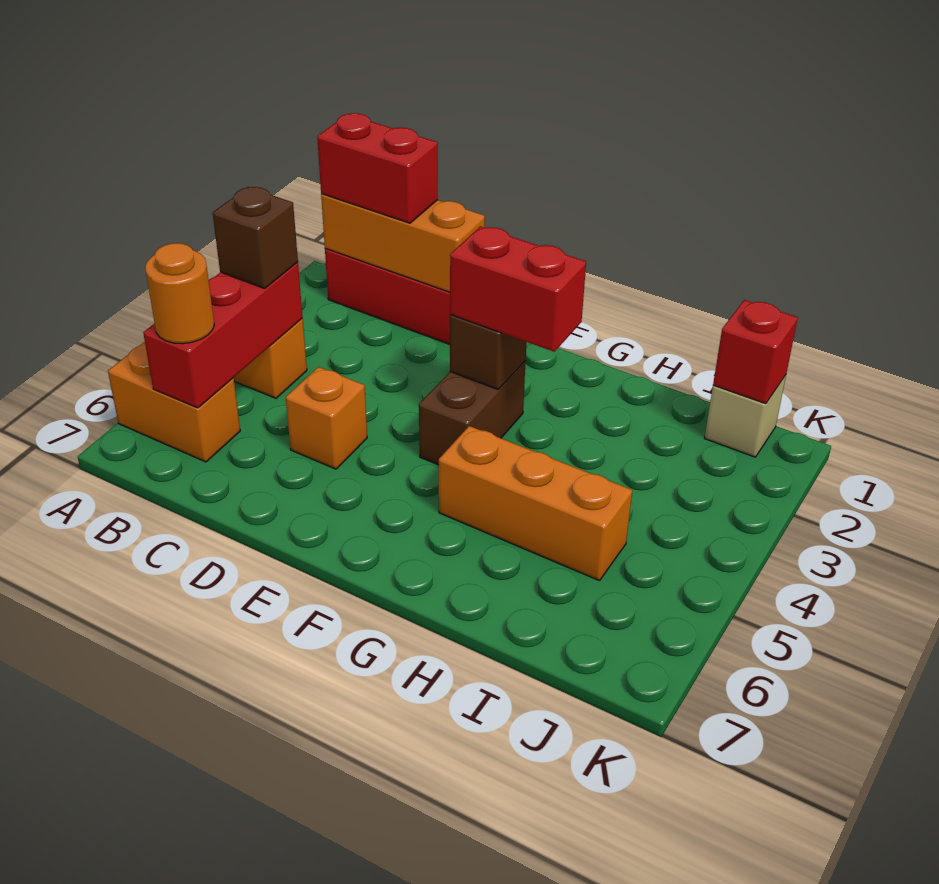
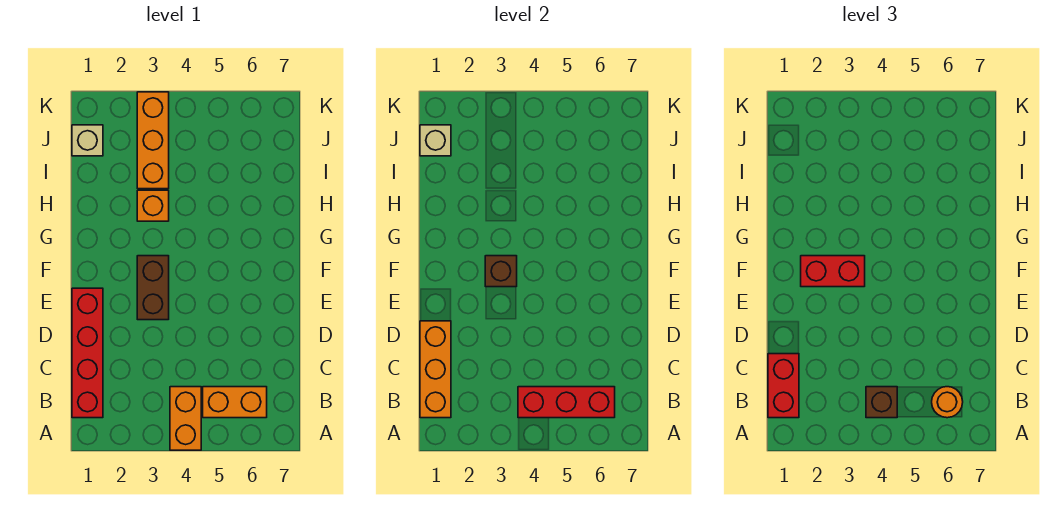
orange brick A6:B6 level 1 -> orange brick B5:B6 level 1
orange brick D5 level 1 -> orange brick H3 level 1
brown brick F3:F4 level 1 -> brown brick E3:F3 level 1
red brick F3:G3 level 3 -> red brick F2:F3 level 3
orange brick G5:I5 level 1 -> orange brick I3:K3 level 1
red brick J1 level 2 -> tan brick J1 level 2

